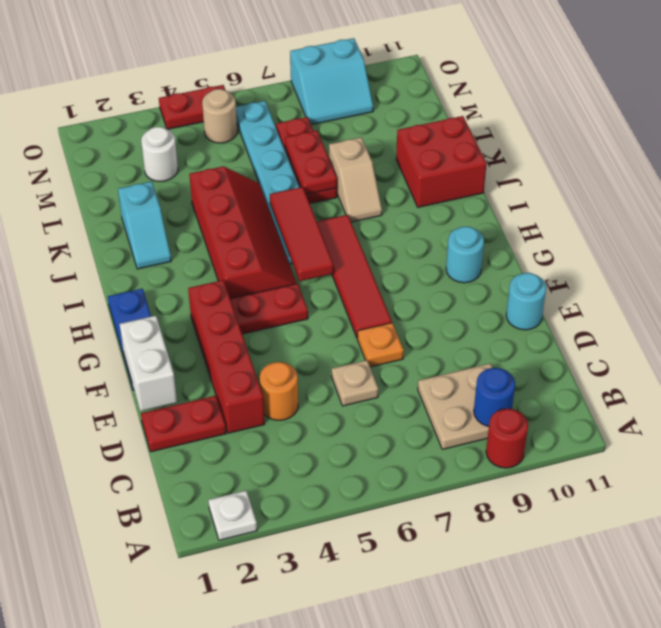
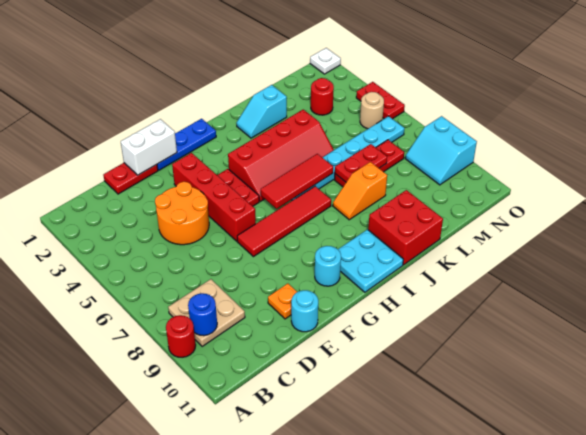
white plate A2 level 1 -> white plate O1 level 1
red plate D1:D2 level 1 -> red plate D1:E1 level 1
red brick D3:G3 level 1 -> red brick F3:F6 level 1
orange round brick D4 level 1 -> orange round brick D4:E5 level 1
tan plate D6 level 1 -> none
orange plate E7 level 1 -> orange plate E10 level 1
none -> cyan plate H10:I11 level 1
tan slope J8:K8 level 1 top K -> orange slope J8:K8 level 1 top K
white round brick M3 level 1 -> red round brick M3 level 1

